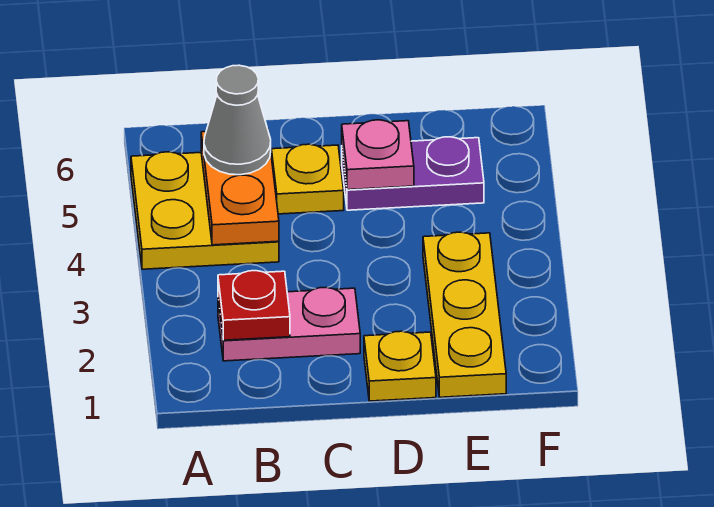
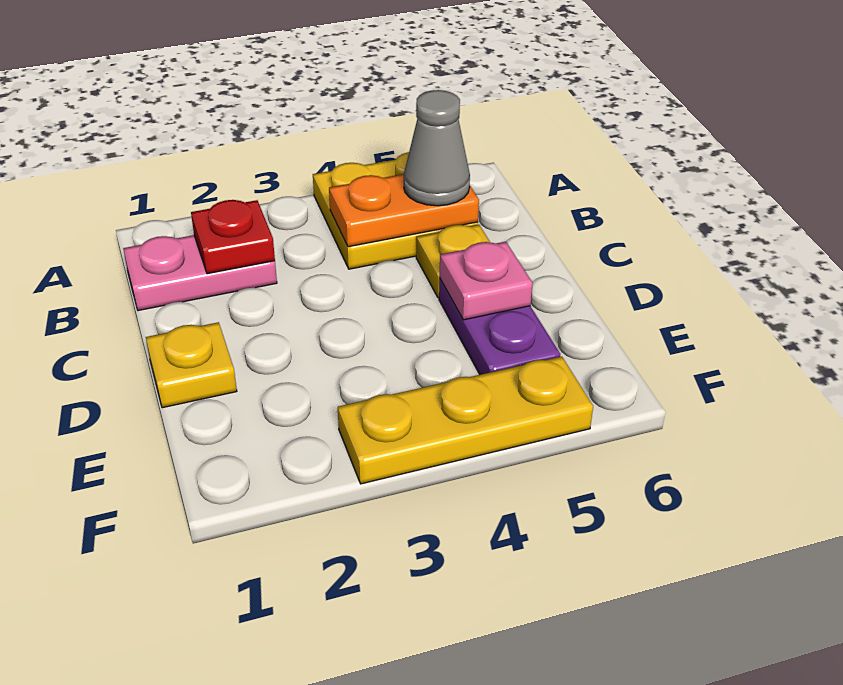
pink plate B2:C2 level 1 -> pink plate B1:B2 level 1
yellow plate E1:E3 level 1 -> yellow plate F3:F5 level 1

